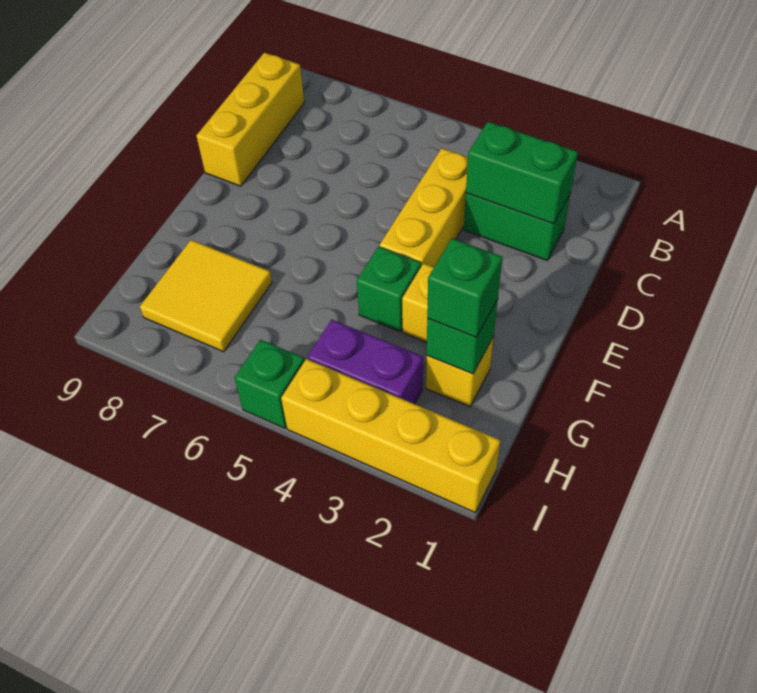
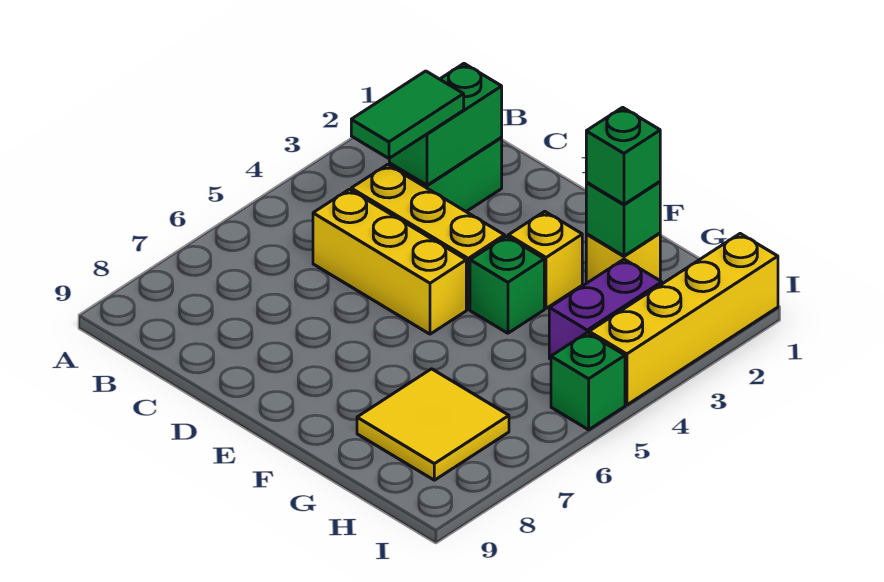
yellow brick B9:D9 level 1 -> yellow brick C5:E5 level 1
none -> green tile C3:C4 level 3

